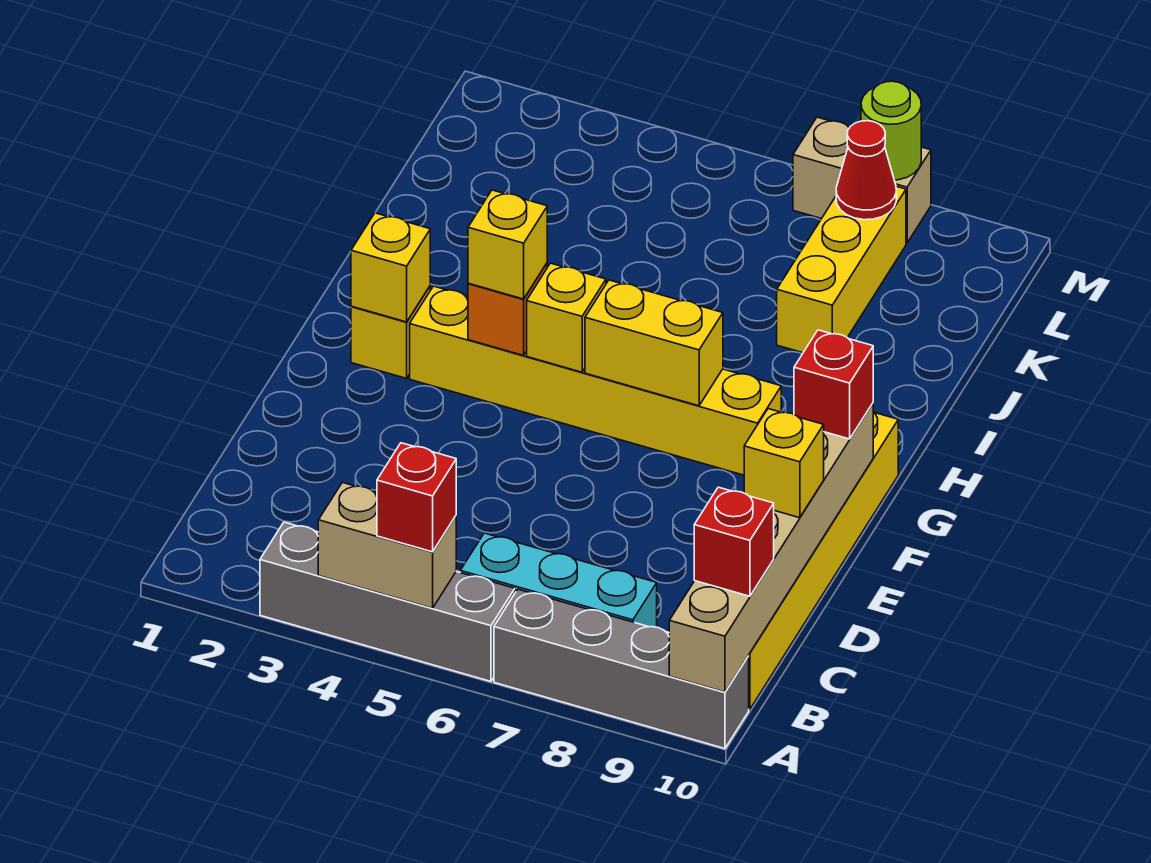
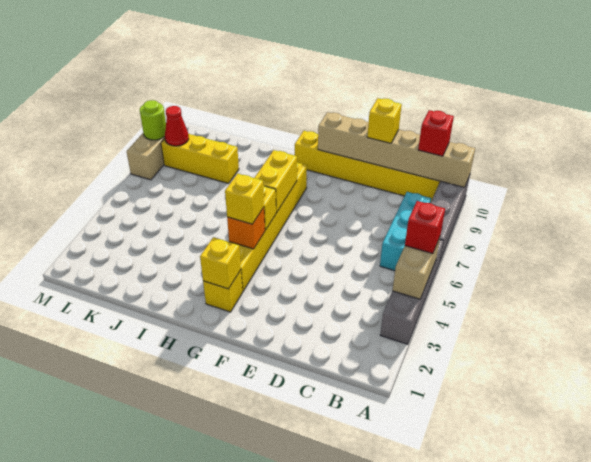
red brick F10 level 3 -> none

